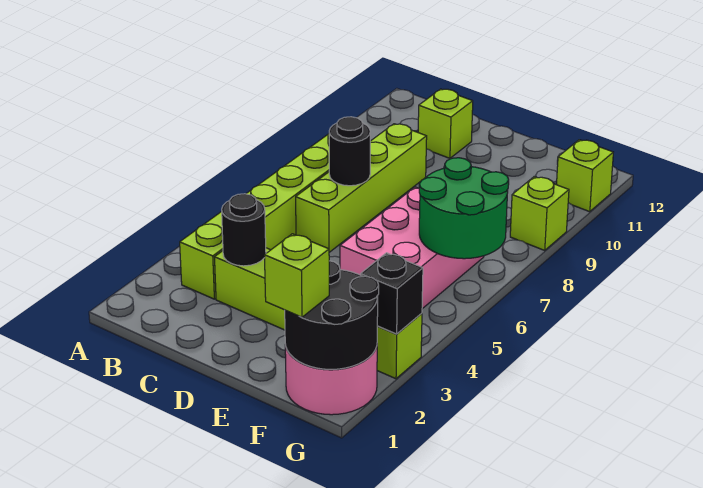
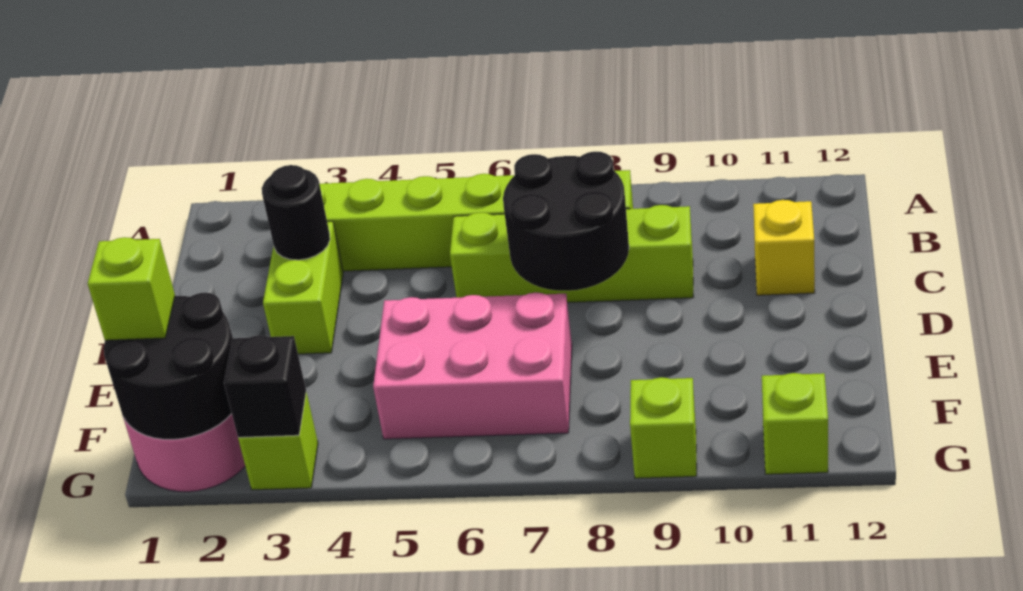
black round brick C7 level 2 -> black round brick C7:D8 level 2
lime brick C11 level 1 -> yellow brick C11 level 1
green round brick F6:G7 level 2 -> none

